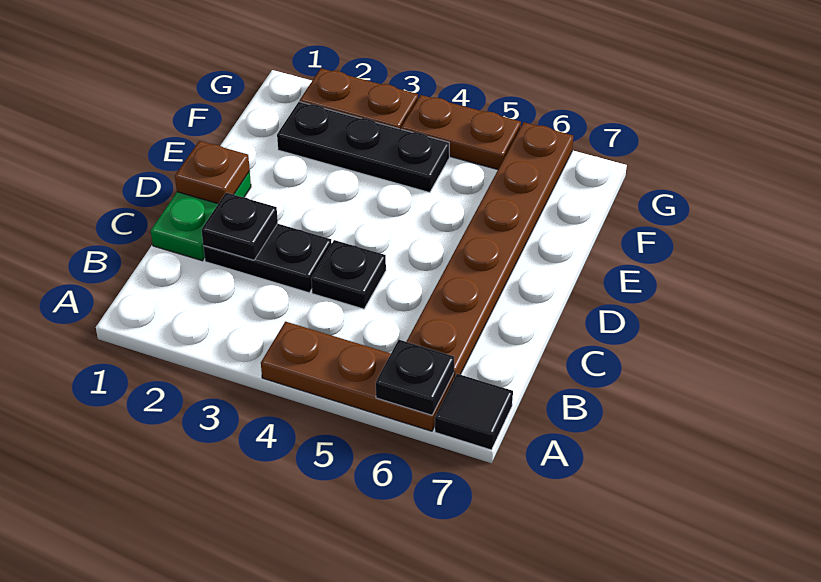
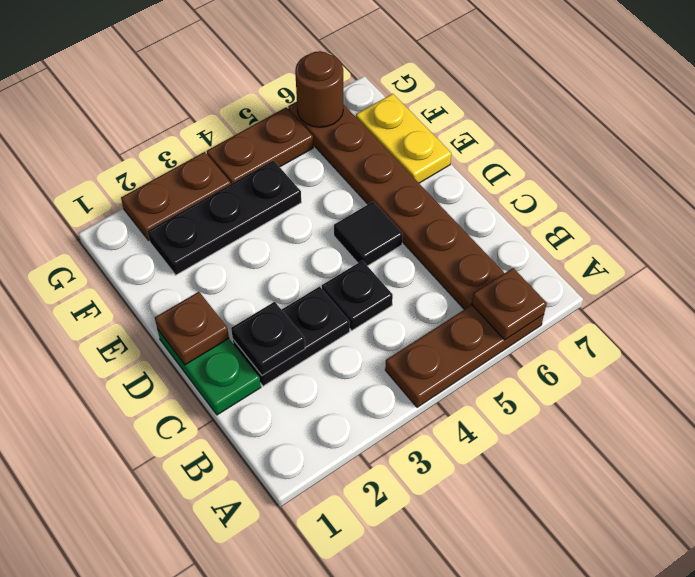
black plate A6 level 2 -> brown plate A6 level 2
black tile A7 level 1 -> black tile D5 level 1
none -> yellow plate E7:F7 level 1
none -> brown round brick G6 level 2

